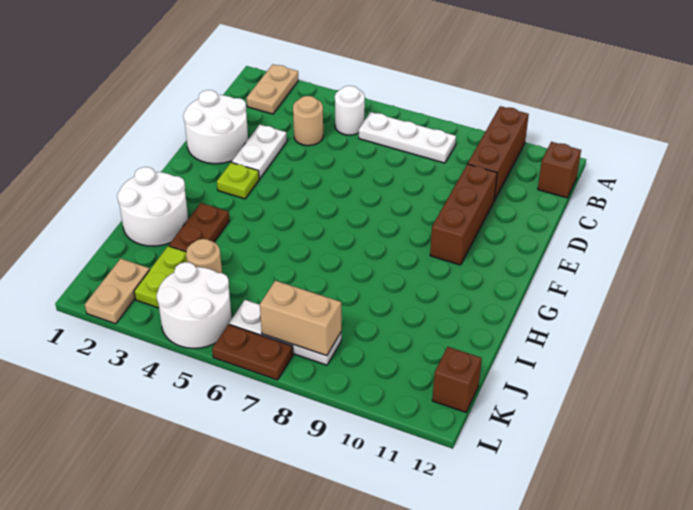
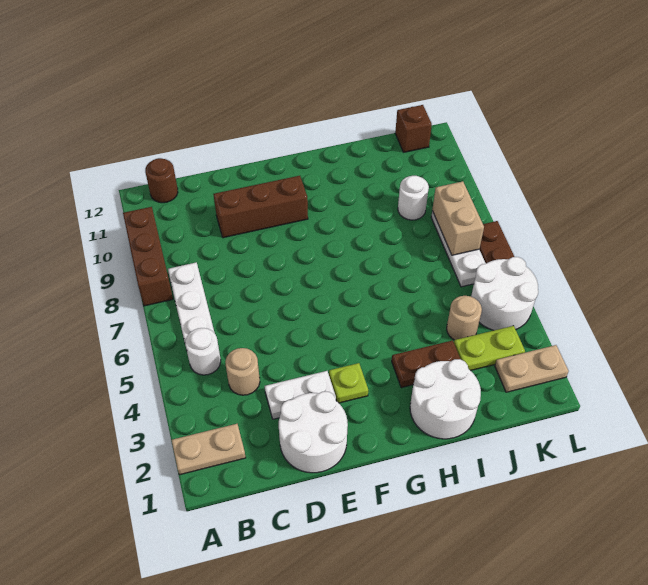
brown brick A10:C10 level 1 -> brown brick A8:A10 level 1
brown brick B12 level 1 -> brown round brick B12 level 1
none -> white round brick J9 level 1

